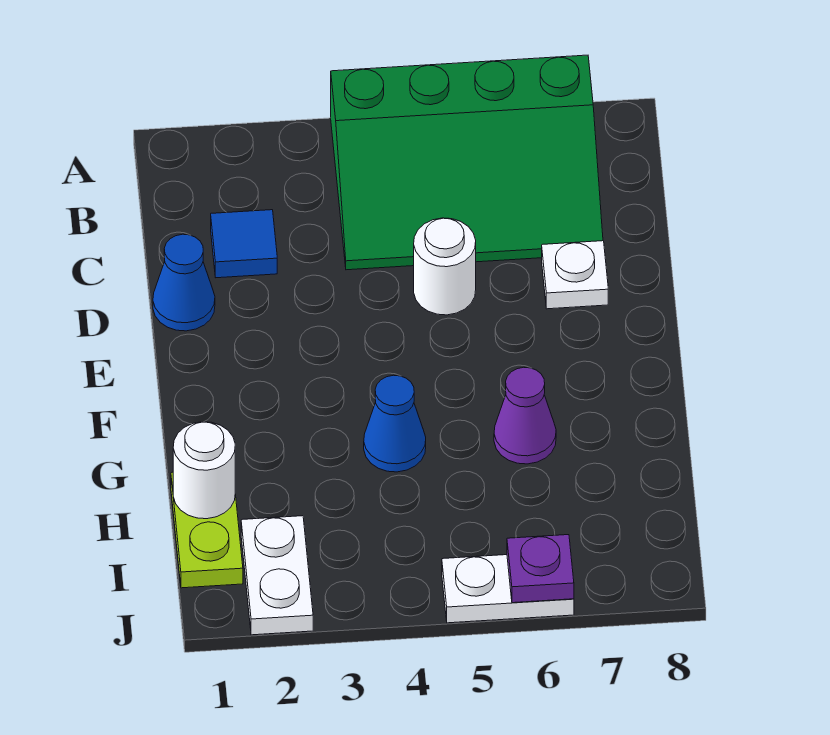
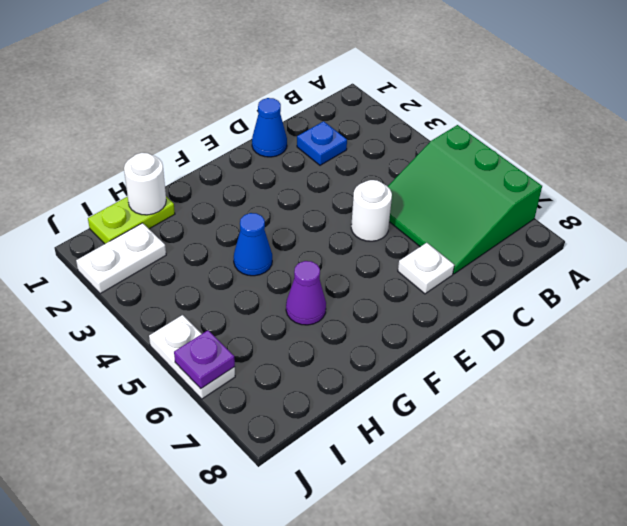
green slope A4:C7 level 1 top A -> green slope A5:C7 level 1 top A
blue tile C2 level 1 -> blue plate C2 level 1

